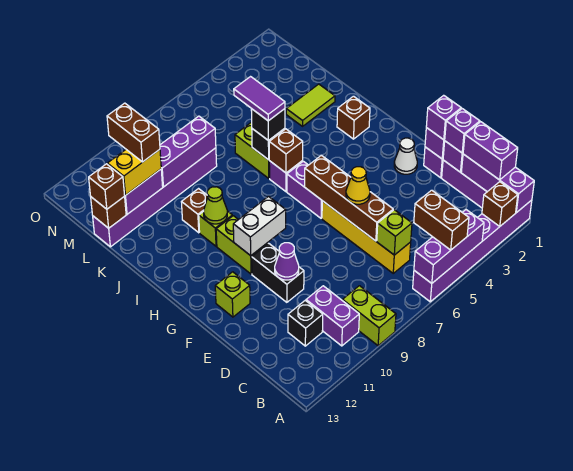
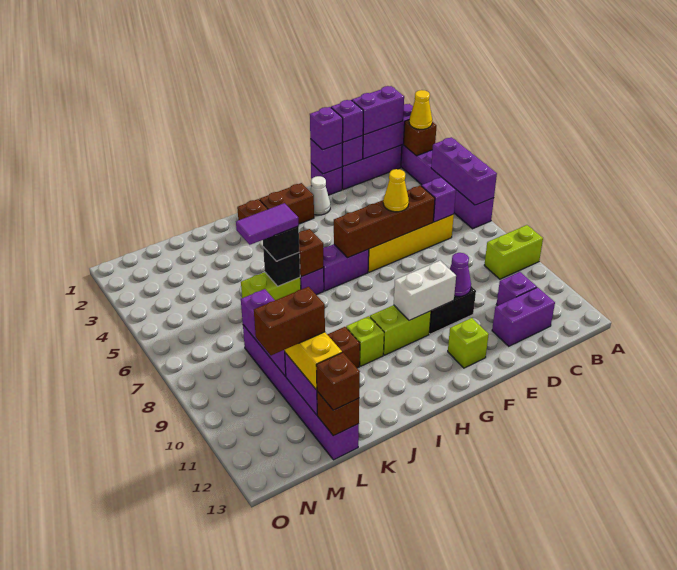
none -> yellow cone A2 level 3
brown brick A5:B5 level 3 -> brown brick G2:H2 level 1
purple brick B10:C10 level 1 -> purple brick C12:D12 level 1
lime brick C6 level 2 -> purple brick C6 level 2
black brick C11 level 1 -> purple brick C11 level 1
white brick G9:G10 level 2 -> white brick F10:G10 level 2
lime cone I10 level 2 -> none
lime tile K2:K3 level 1 -> none

